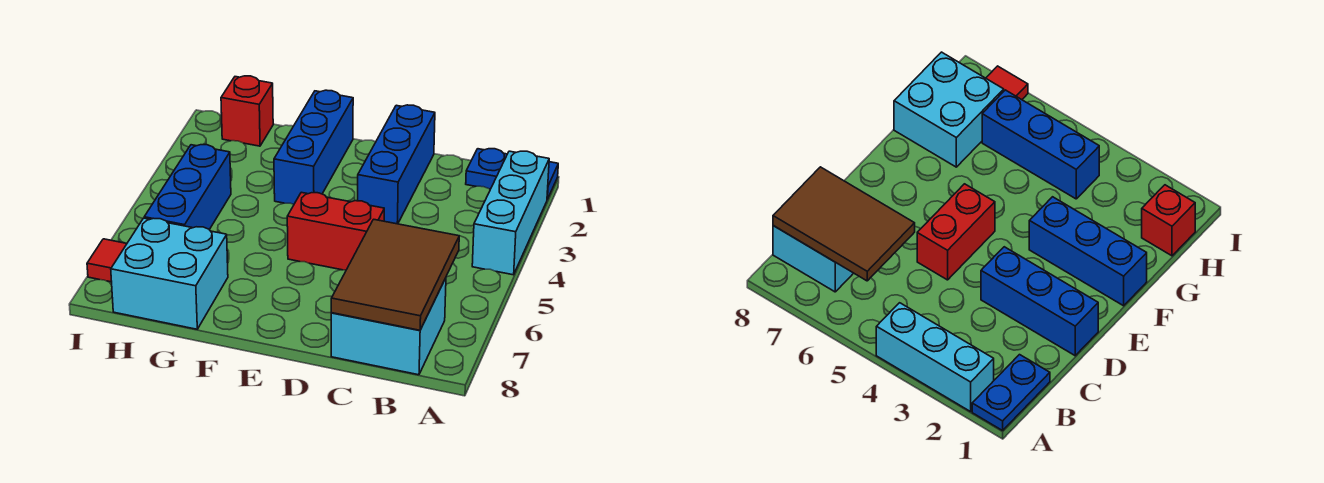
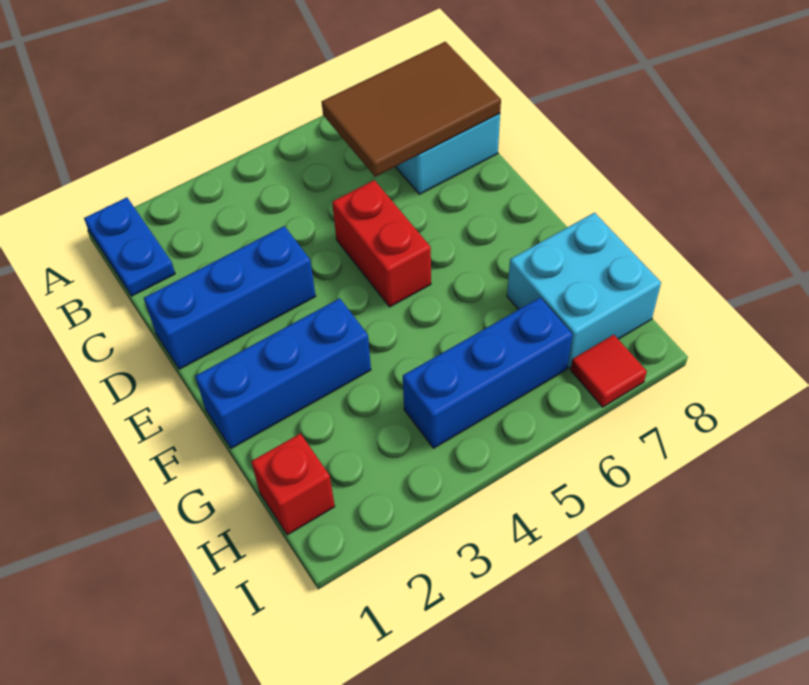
cyan brick A2:A4 level 1 -> none

